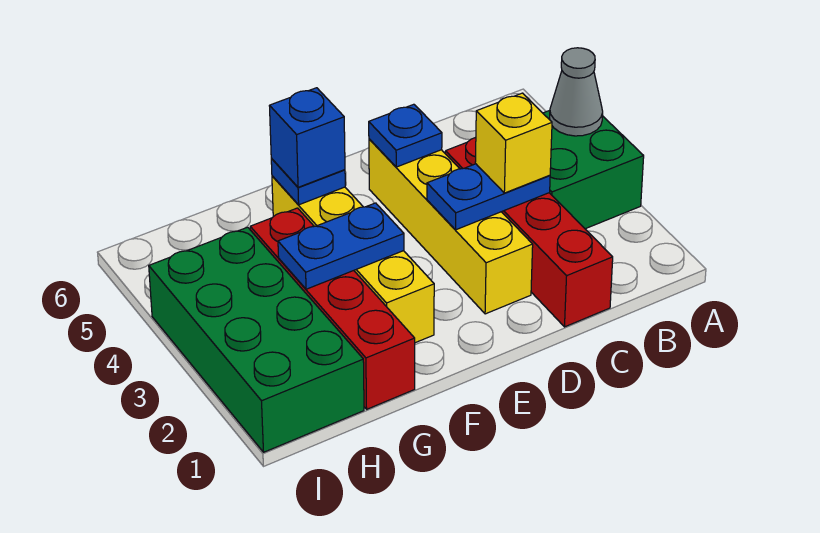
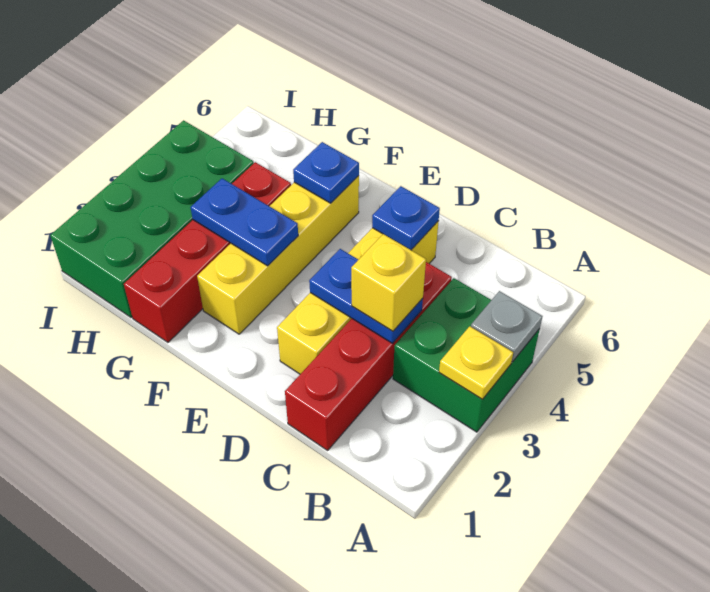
none -> yellow plate A3 level 2
grey cone A4 level 2 -> grey plate A4 level 2
blue brick F5 level 3 -> none

